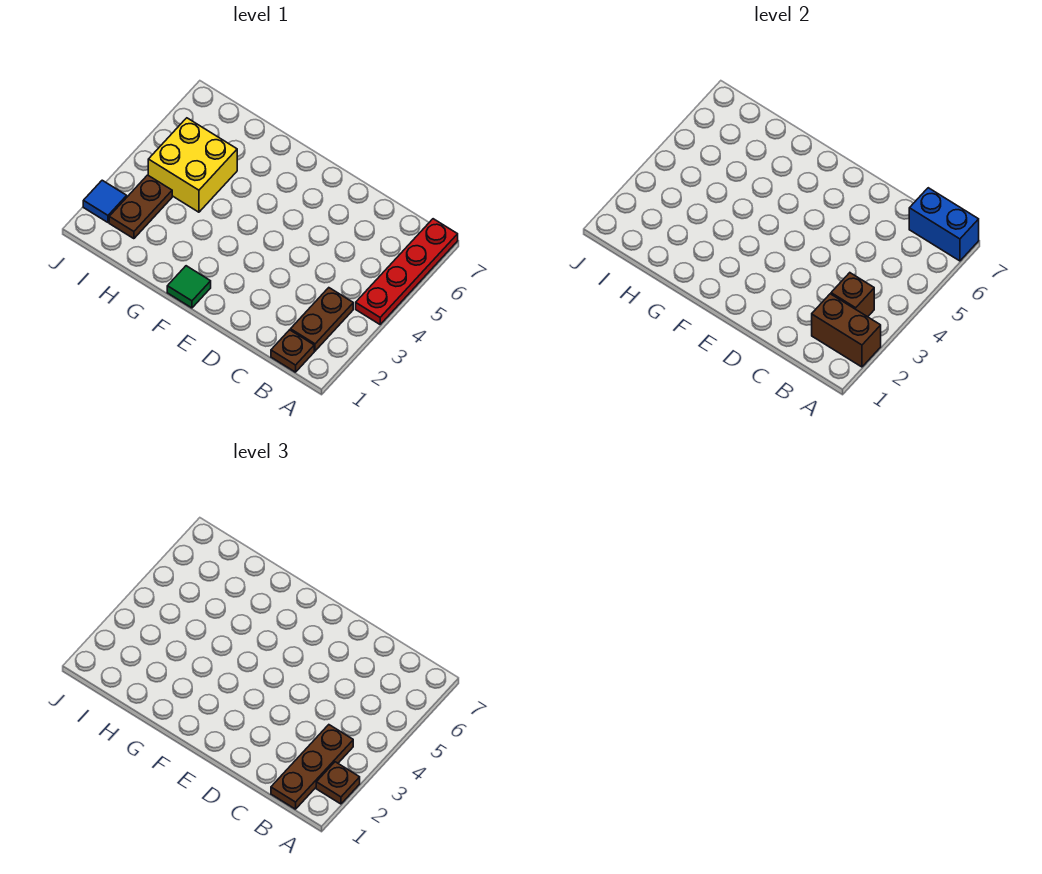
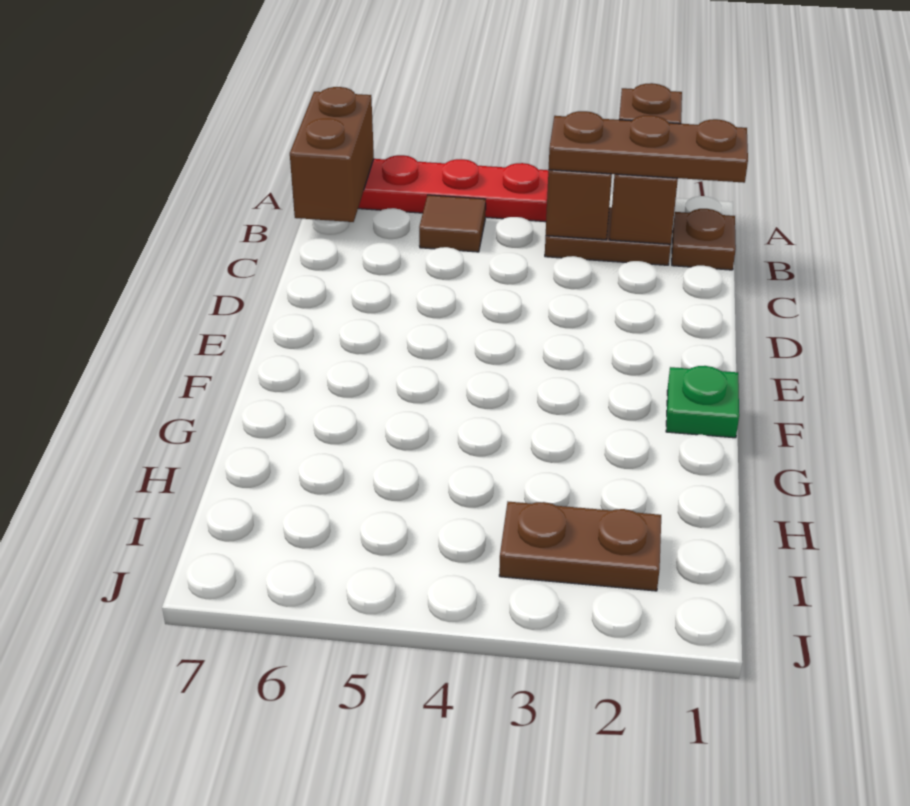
blue brick A7:B7 level 2 -> brown brick A7:B7 level 2
none -> brown tile B5 level 1
green tile F1 level 1 -> green plate F1 level 1
yellow brick H4:I5 level 1 -> none
blue tile J2 level 1 -> none

